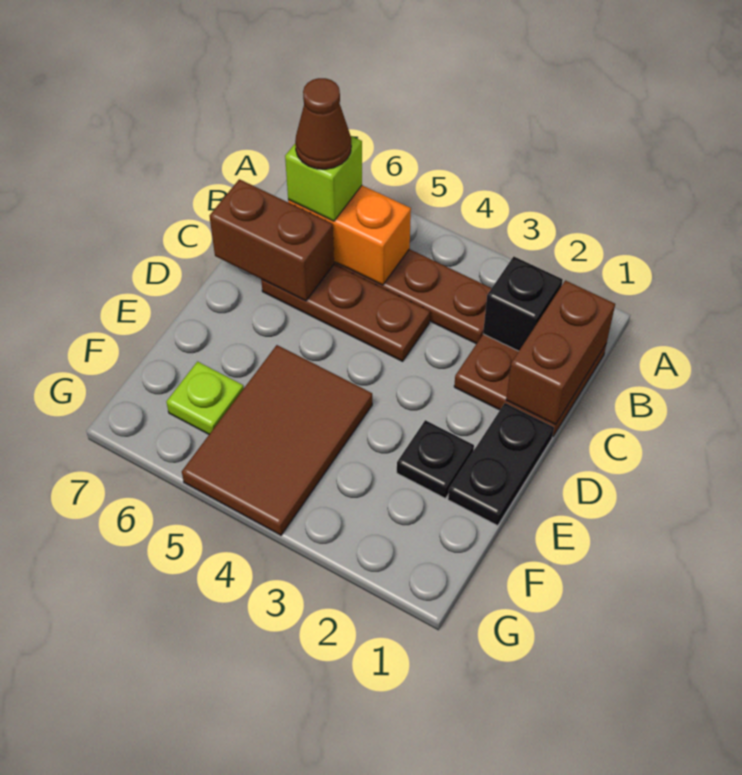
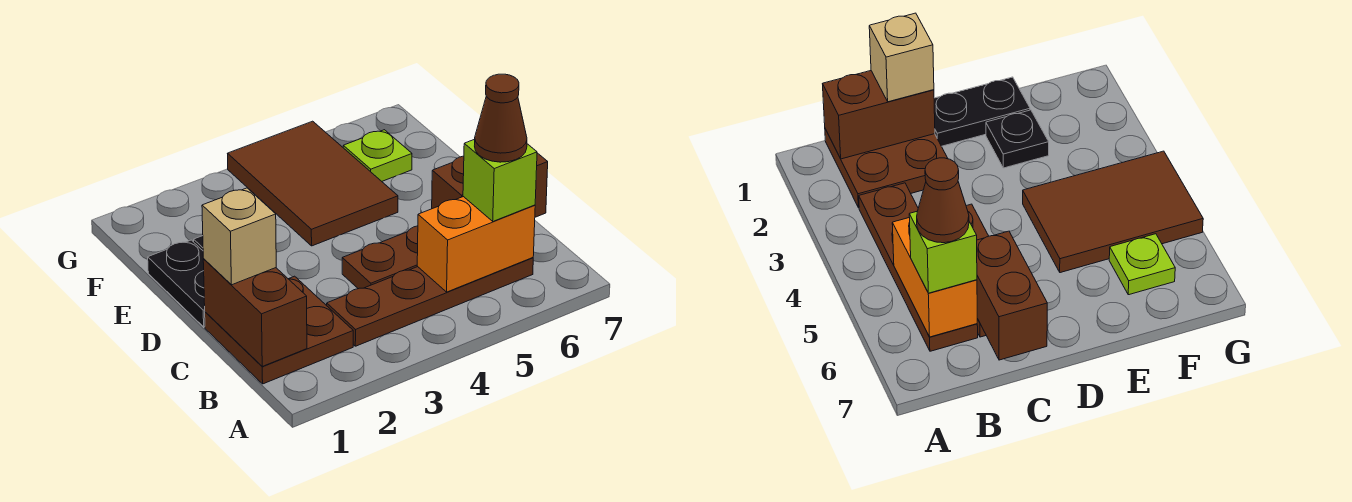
black brick B2 level 2 -> none
none -> tan brick C1 level 3

